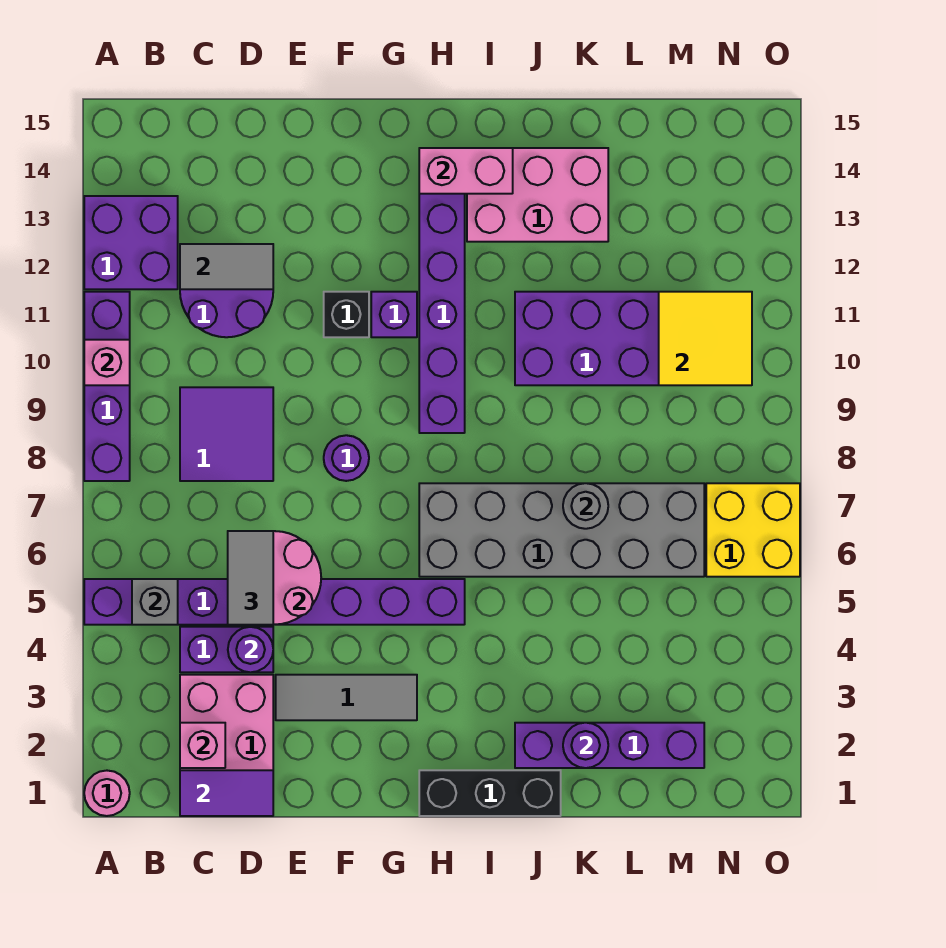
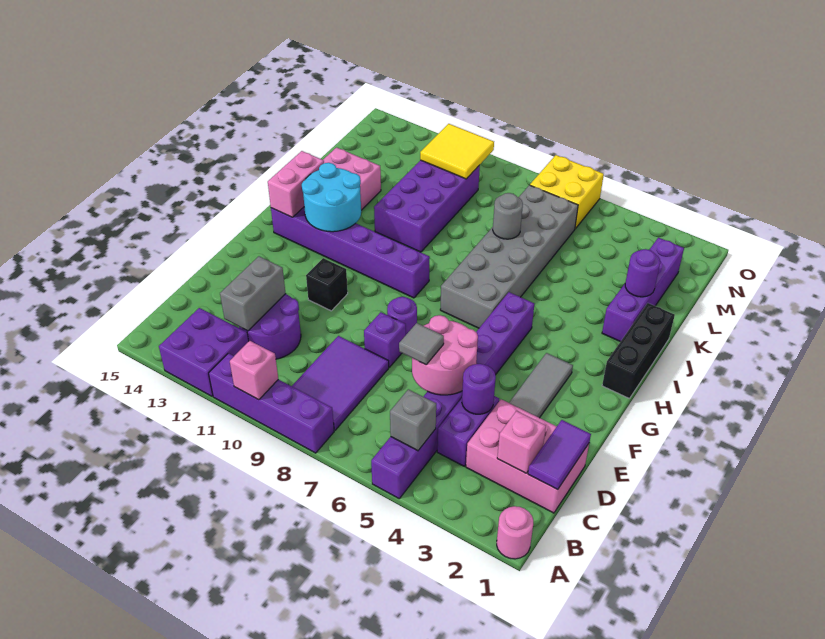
purple tile C8:D9 level 1 -> purple tile B8:D9 level 1
grey tile C12:D12 level 2 -> grey brick C12:D12 level 2
grey tile D5:D6 level 3 -> grey tile D6 level 3
purple brick G11 level 1 -> purple brick E8 level 1
none -> cyan round brick H12:I13 level 2

